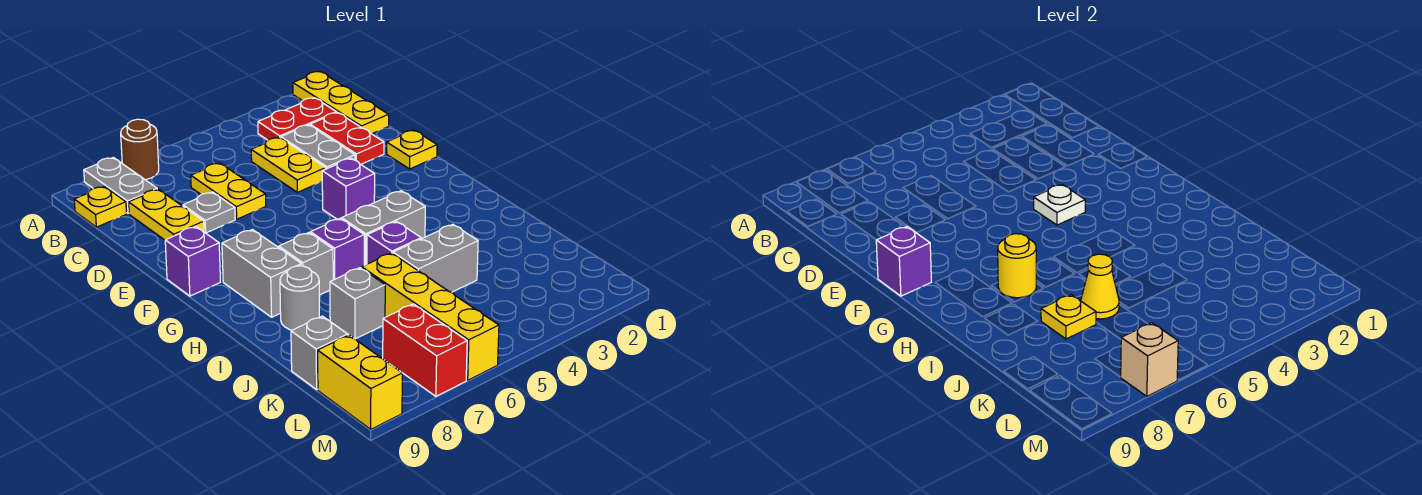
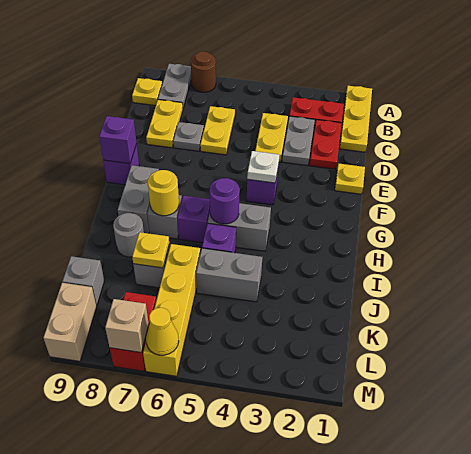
none -> purple round brick H5 level 2
yellow cone J6 level 2 -> yellow cone M6 level 2
yellow brick L9:M9 level 1 -> tan brick L9:M9 level 1

